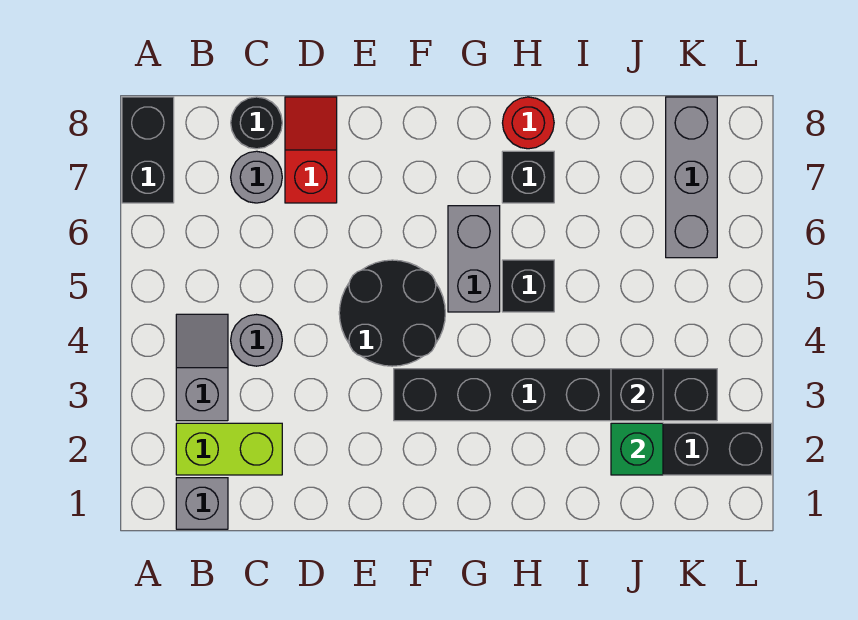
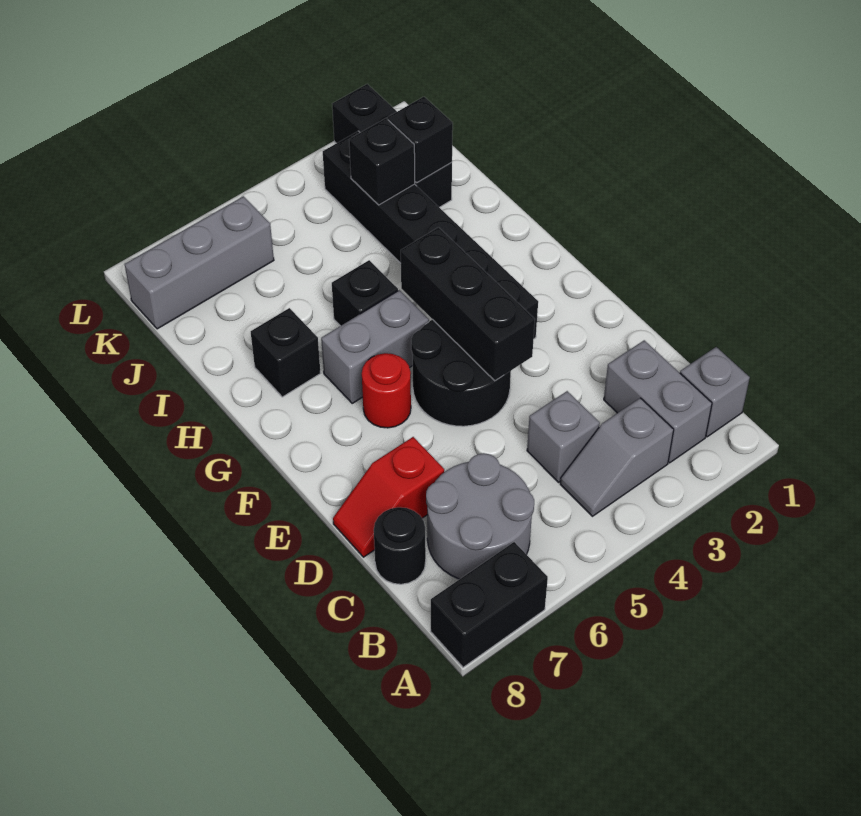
lime brick B2:C2 level 1 -> grey brick B2:C2 level 1
grey round brick C4 level 1 -> grey brick C4 level 1
grey round brick C7 level 1 -> grey round brick B6:C7 level 1
none -> black brick E4:G4 level 2
red round brick H8 level 1 -> red round brick F6 level 1
green brick J2 level 2 -> black brick J2 level 2

